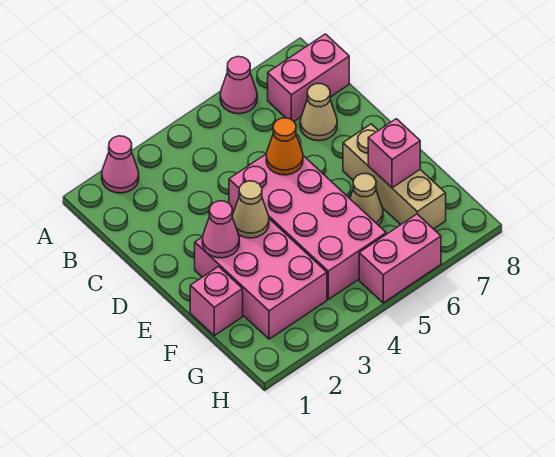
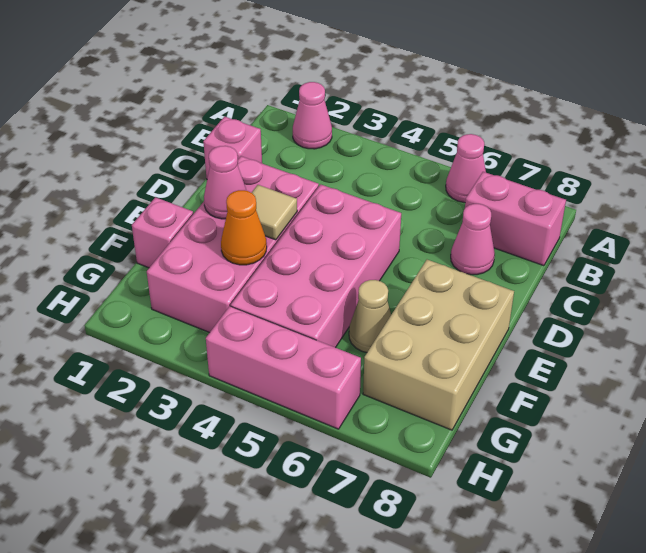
tan cone C7 level 1 -> pink cone C7 level 1
orange cone D5 level 2 -> orange cone F3 level 2
pink brick E2:G3 level 1 -> pink brick D2:G3 level 1
tan cone E3 level 2 -> tan tile E3 level 2
tan brick E7:G7 level 1 -> tan brick E7:G8 level 1
pink brick F7 level 2 -> pink brick C1 level 1
pink brick H5:H6 level 1 -> pink brick H4:H6 level 1

